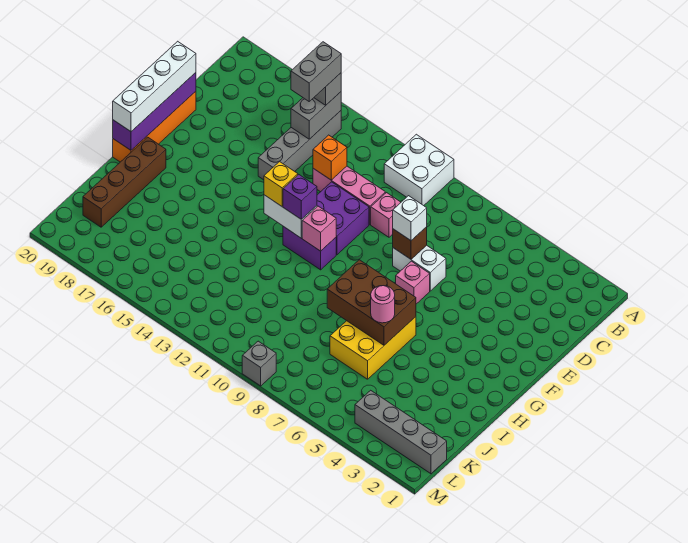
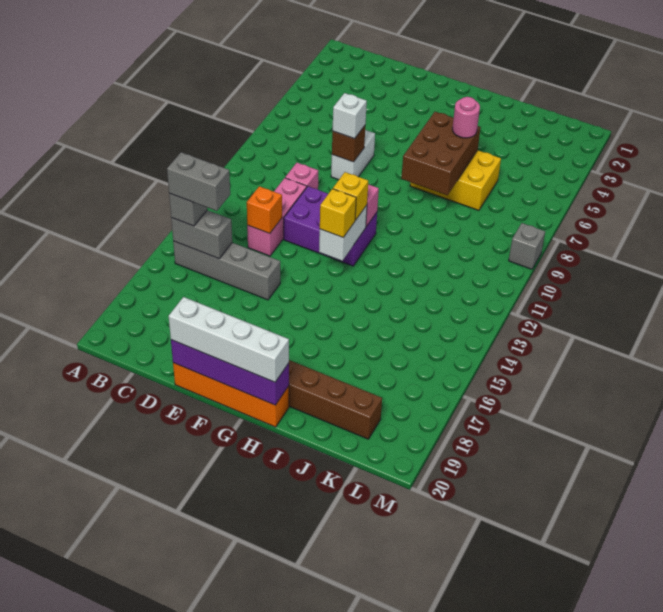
white brick A10:B11 level 1 -> none
pink brick F7 level 1 -> none
purple brick G12 level 3 -> yellow brick G12 level 3
grey brick L1:L4 level 1 -> none

